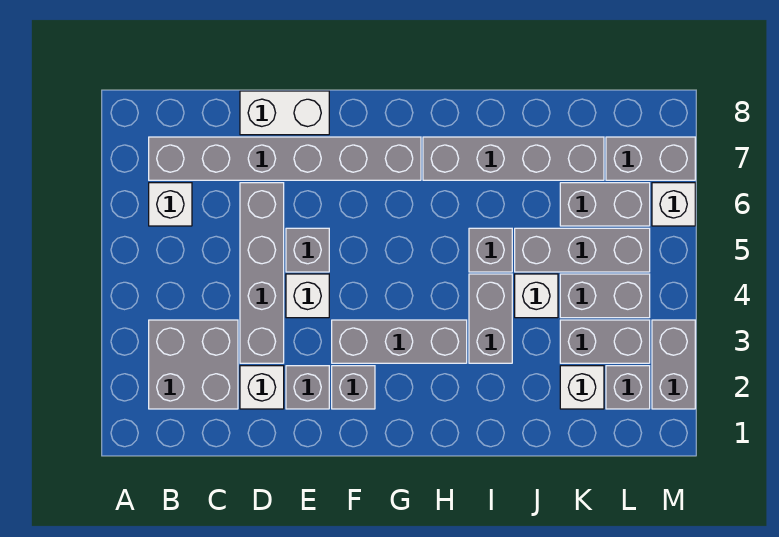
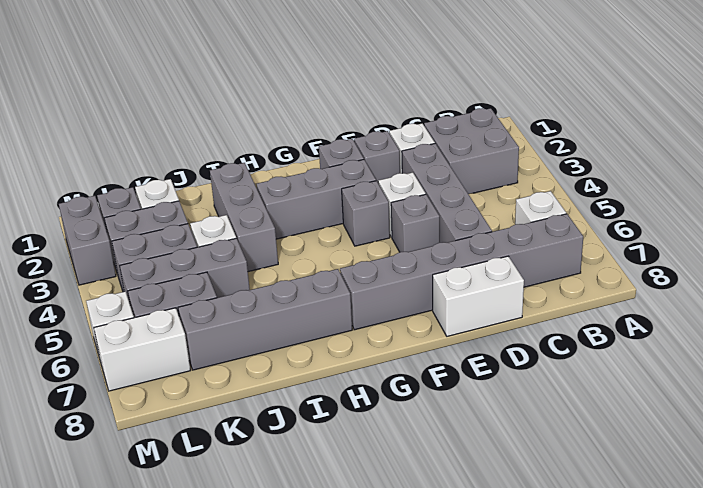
grey brick I3:I4 level 1 -> grey brick I2:I4 level 1
grey brick I5 level 1 -> grey brick F4 level 1
grey brick L7:M7 level 1 -> white brick L7:M7 level 1

